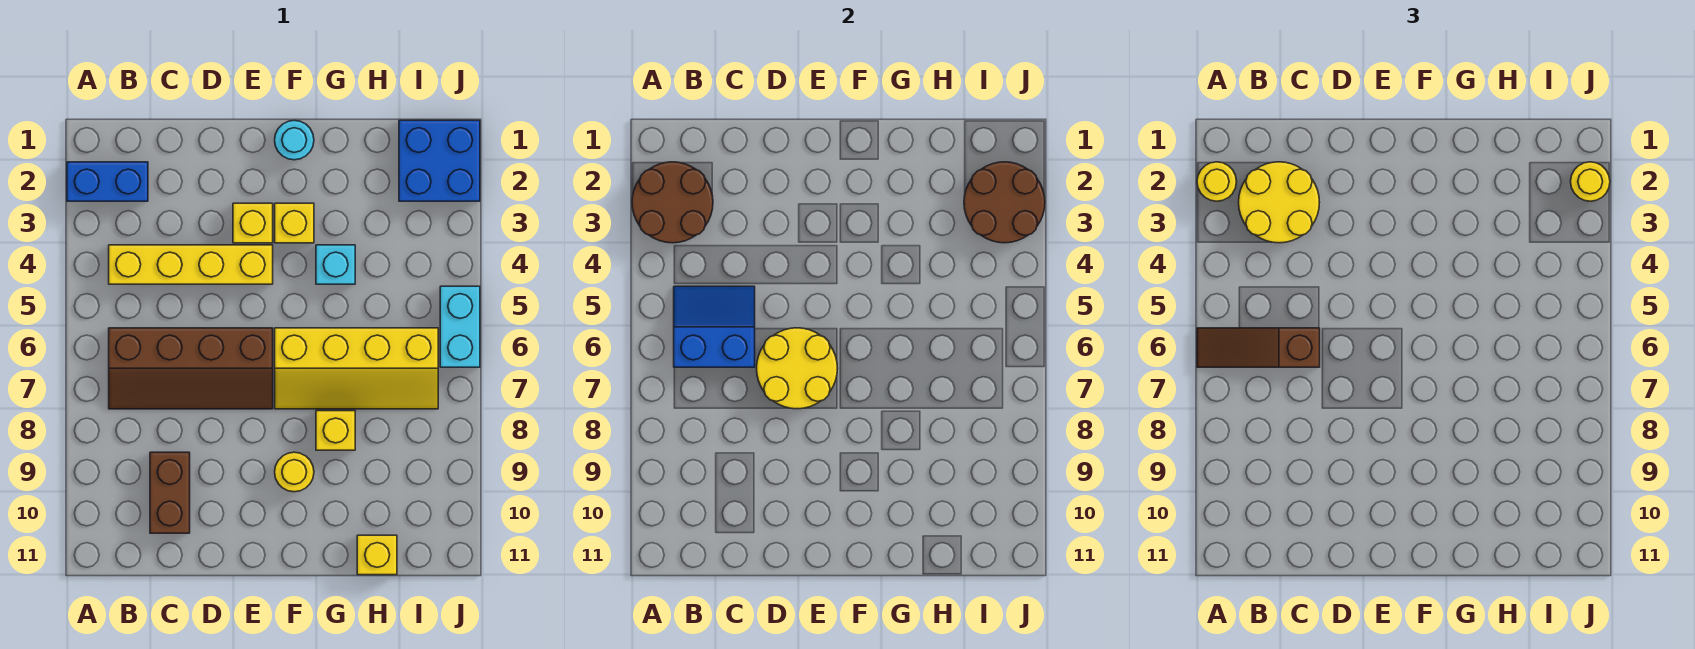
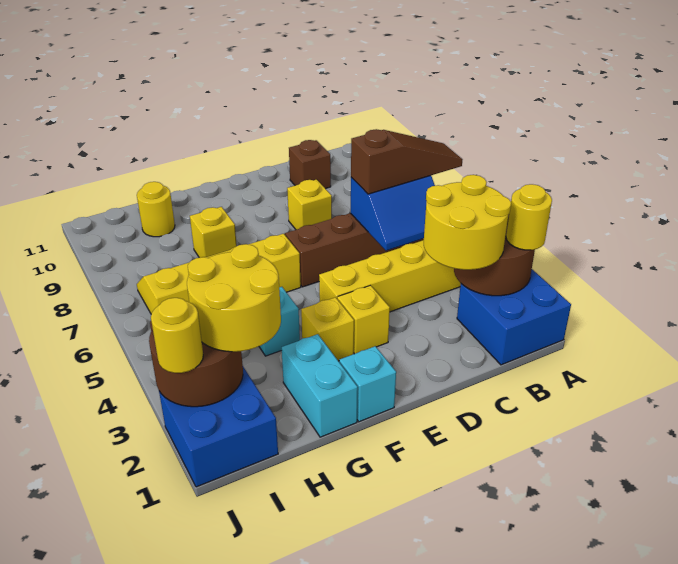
blue brick A2:B2 level 1 -> blue brick A1:B2 level 1
brown brick C9:C10 level 1 -> brown brick C10 level 1
yellow round brick D6:E7 level 2 -> yellow round brick H2:I3 level 3
cyan round brick F1 level 1 -> cyan brick F1 level 1
yellow round brick F9 level 1 -> yellow round brick H10 level 1
yellow brick H11 level 1 -> yellow brick D8 level 1
cyan brick J5:J6 level 1 -> cyan brick G1:G2 level 1

